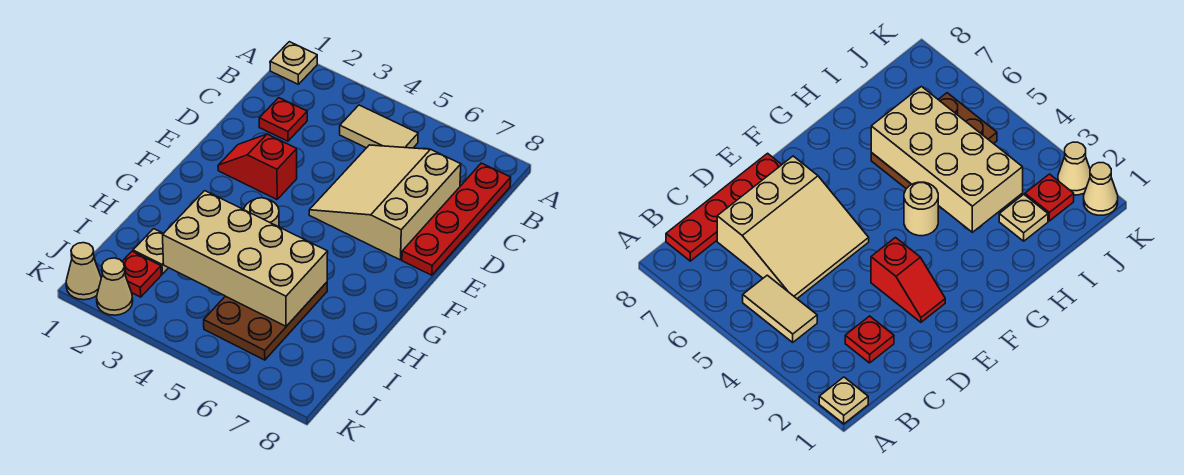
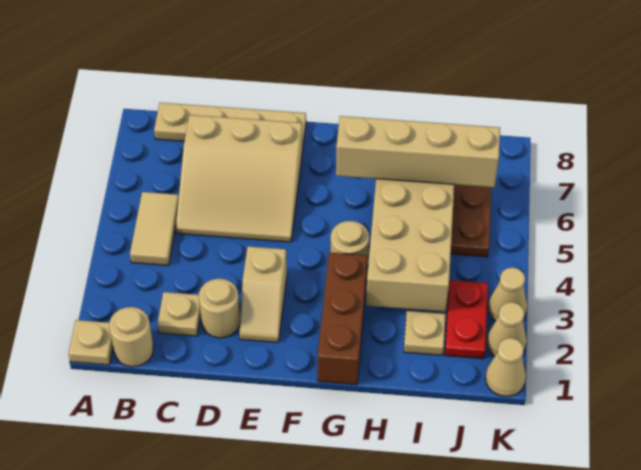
none -> tan round brick B1 level 1
red plate B8:E8 level 1 -> tan plate B8:E8 level 1
red plate C2 level 1 -> tan plate C2 level 1
none -> tan round brick D2 level 1
red slope E2:E3 level 1 top 3 -> tan slope E2:E3 level 1 top 3
none -> brown brick G1:G3 level 1
none -> tan brick G6:J6 level 3
red plate J2 level 1 -> red plate J2:J3 level 1
none -> tan cone K3 level 1

